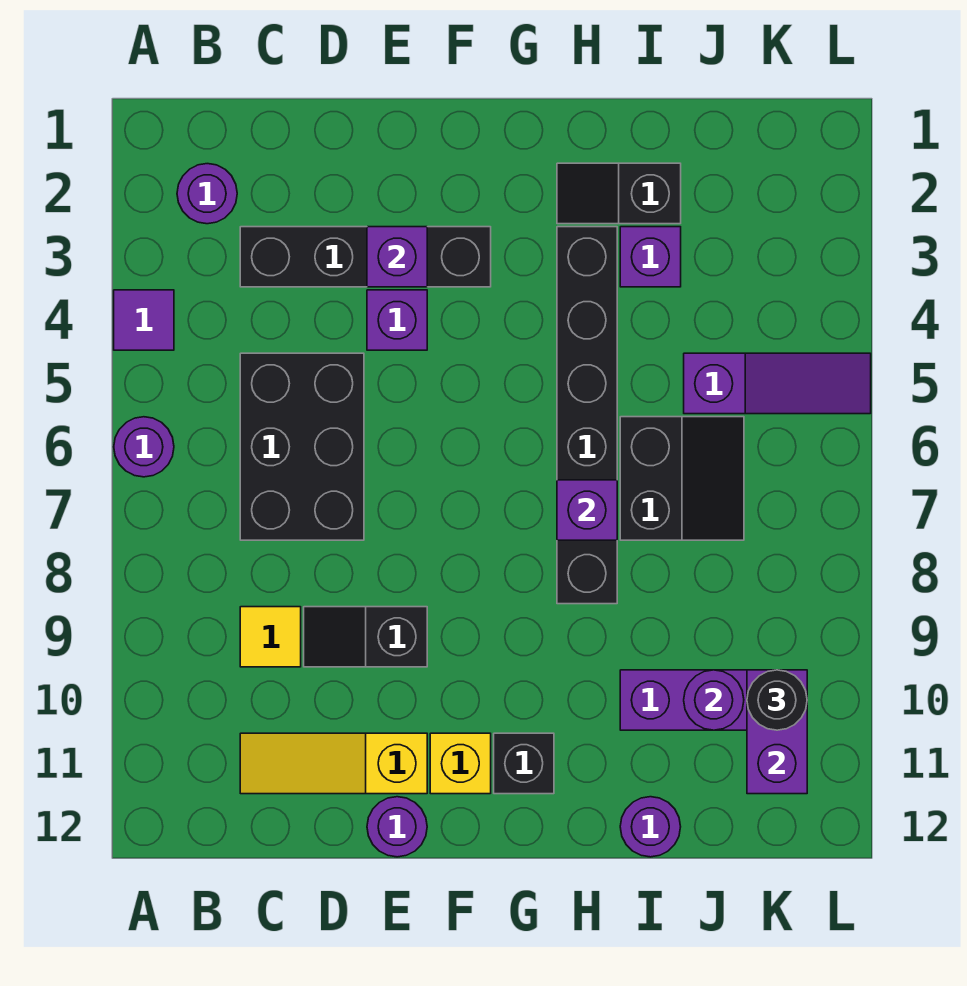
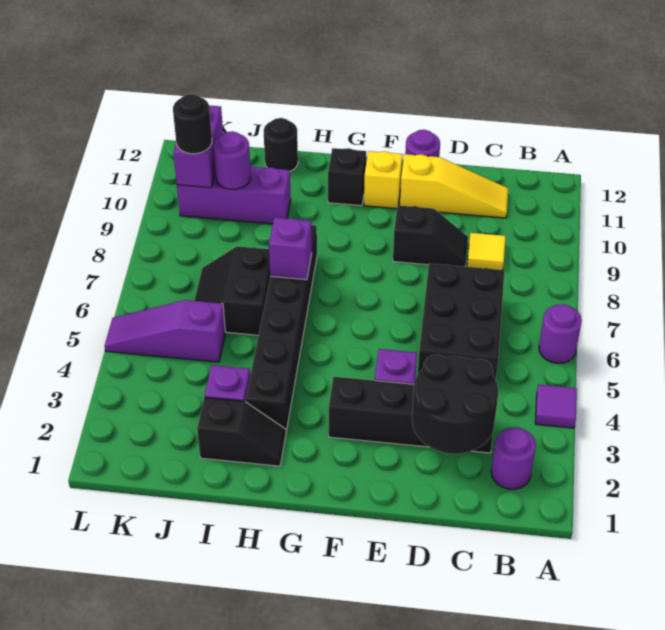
none -> black round brick C2:D3 level 2
purple brick E3 level 2 -> none
purple round brick I12 level 1 -> black round brick I12 level 1

